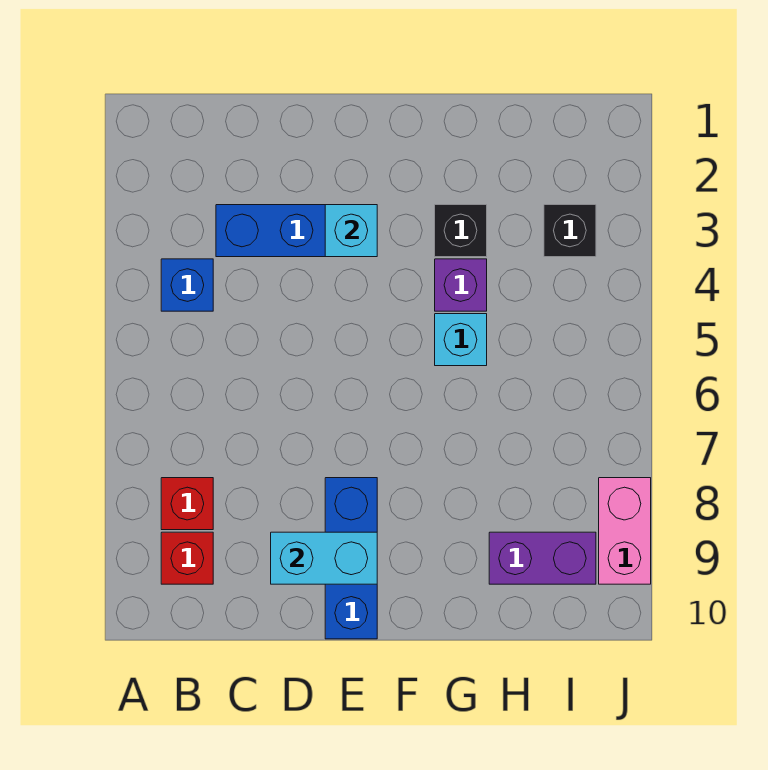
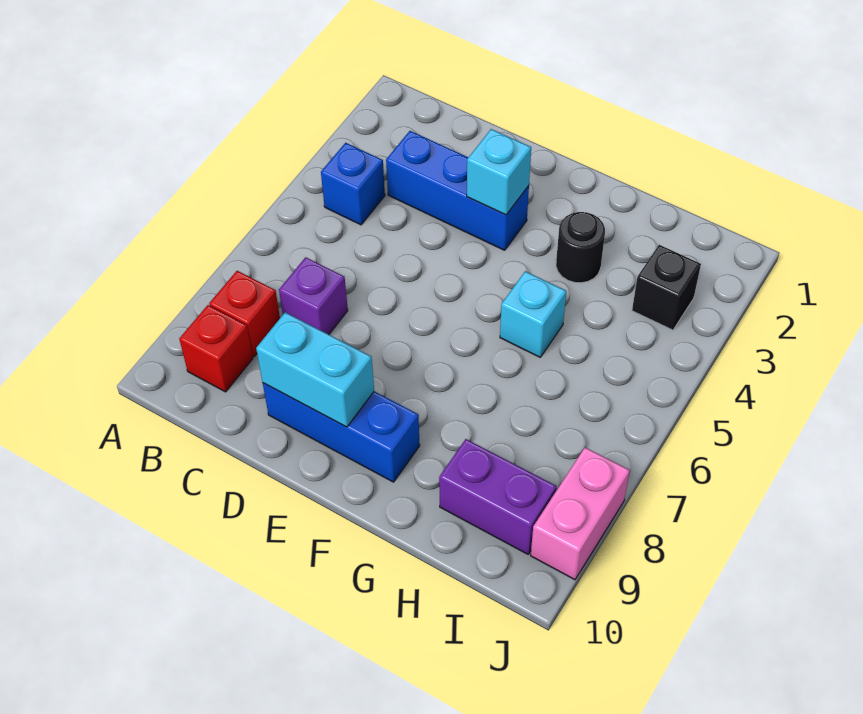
blue brick E8:E10 level 1 -> blue brick D9:F9 level 1
black brick G3 level 1 -> black round brick G3 level 1
purple brick G4 level 1 -> purple brick C7 level 1

